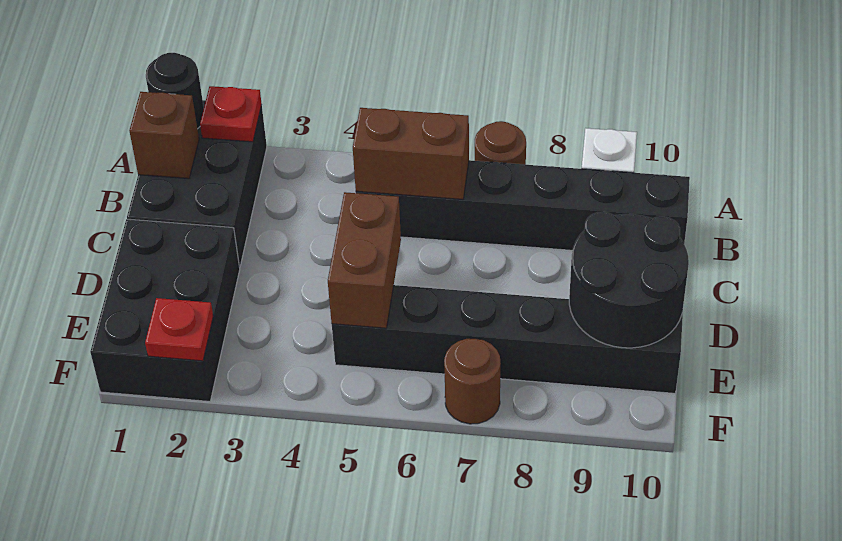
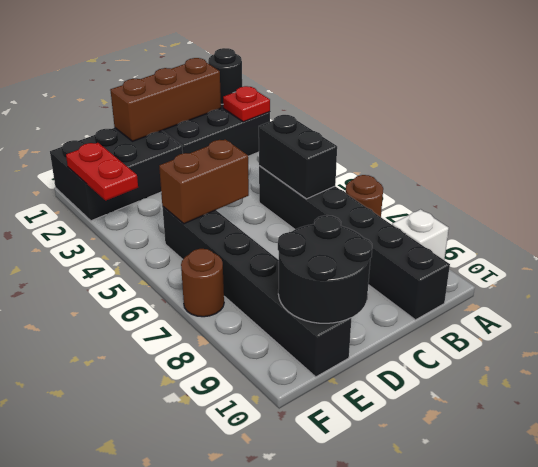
brown brick B1 level 2 -> brown brick B1:D1 level 2
brown brick B5:B6 level 2 -> black brick B5:B6 level 2
red plate F2 level 2 -> red plate F2:F3 level 2

